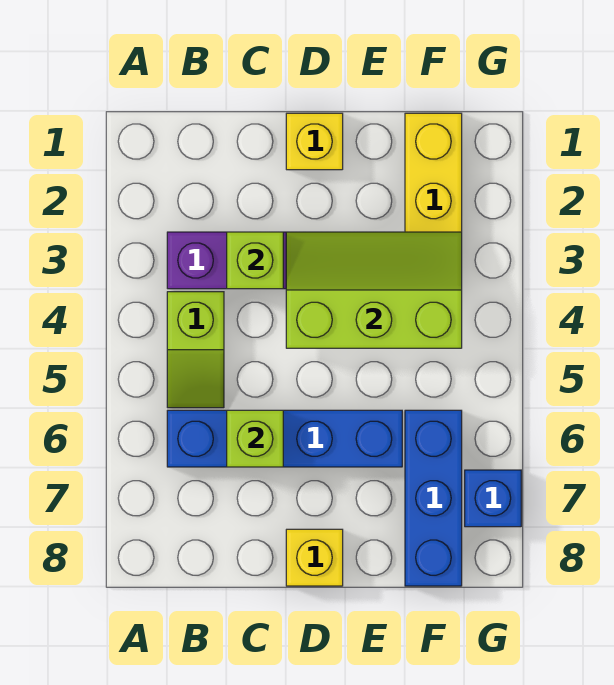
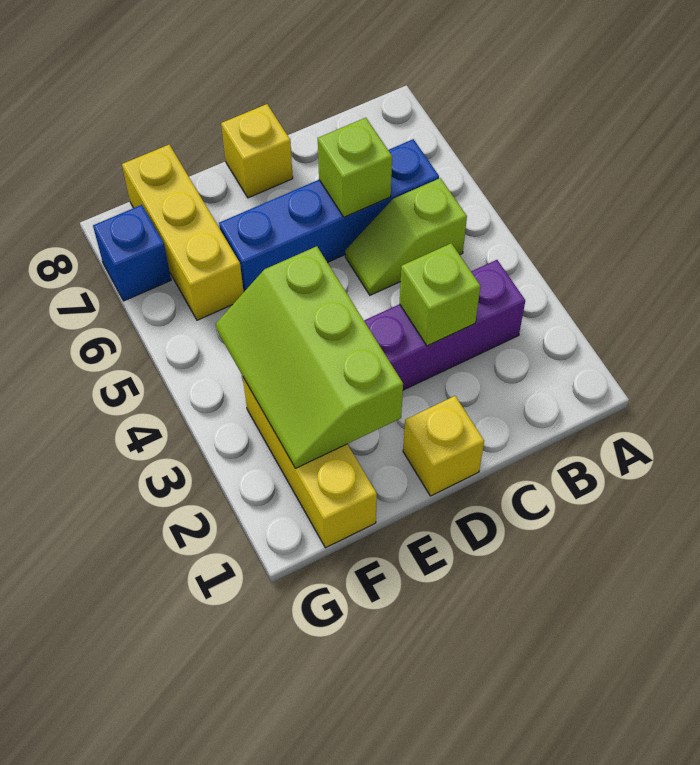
lime slope B4:B5 level 1 top 4 -> lime slope B5:C5 level 1 top B
lime slope D3:F4 level 2 top 4 -> lime slope E2:F4 level 2 top E
blue brick F6:F8 level 1 -> yellow brick F6:F8 level 1

